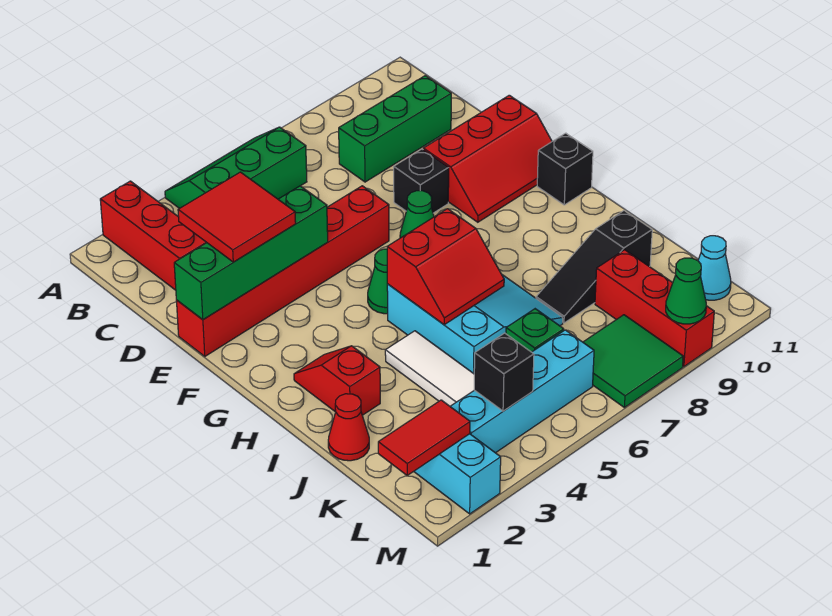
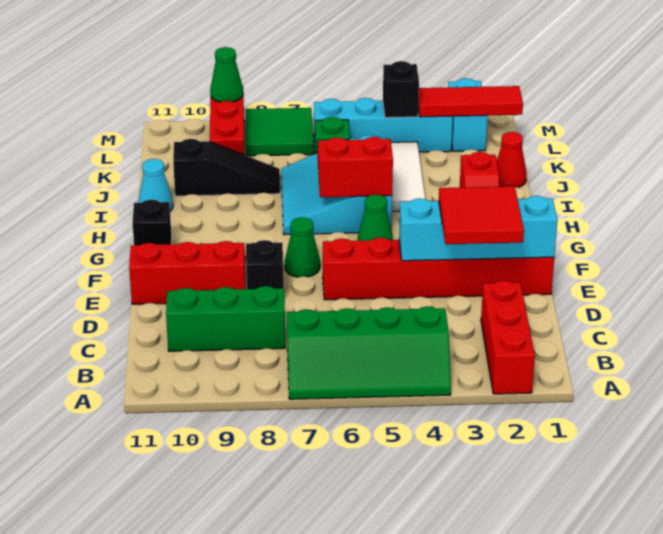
green slope A4:B6 level 1 top B -> green slope A4:B7 level 1 top B
green brick E1:E4 level 2 -> cyan brick E1:E4 level 2
red tile L1:L2 level 2 -> red tile L1:L3 level 2
cyan cone L11 level 1 -> cyan cone I11 level 1

